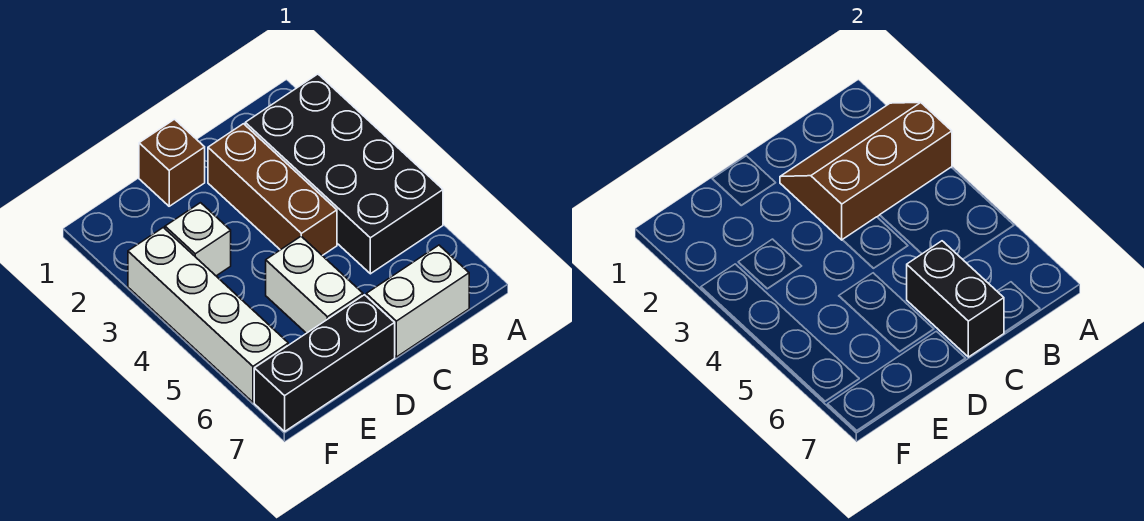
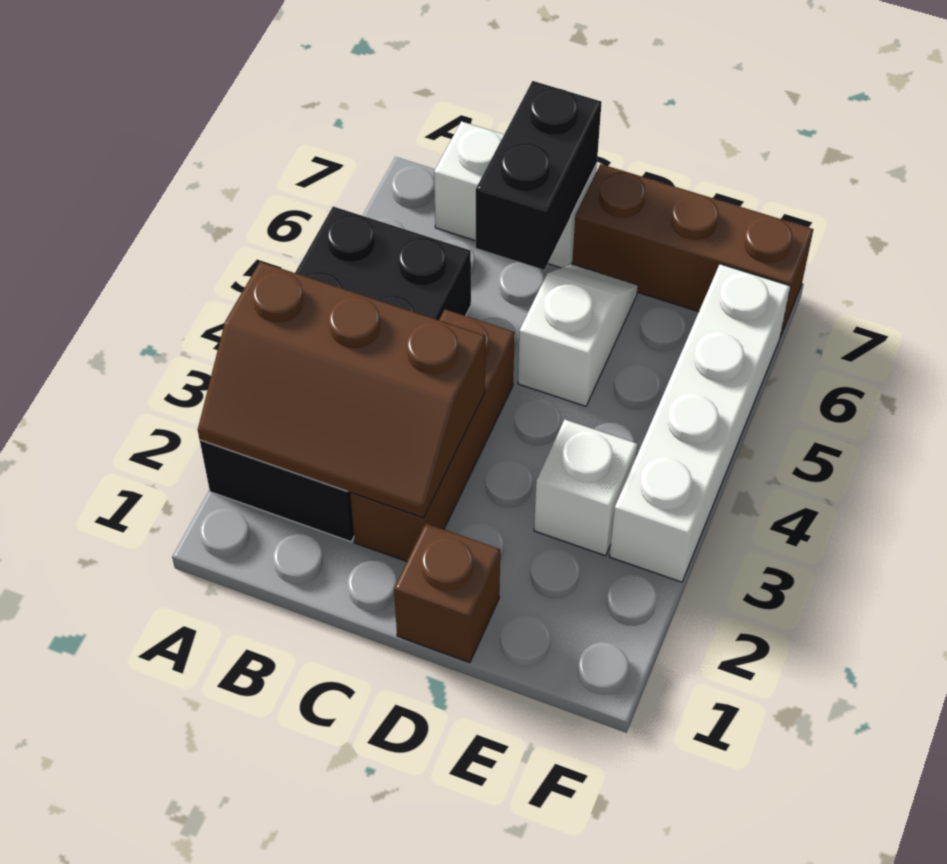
white brick D5:D6 level 1 -> white slope D5:D6 level 1 top 5
black brick D7:F7 level 1 -> brown brick D7:F7 level 1

